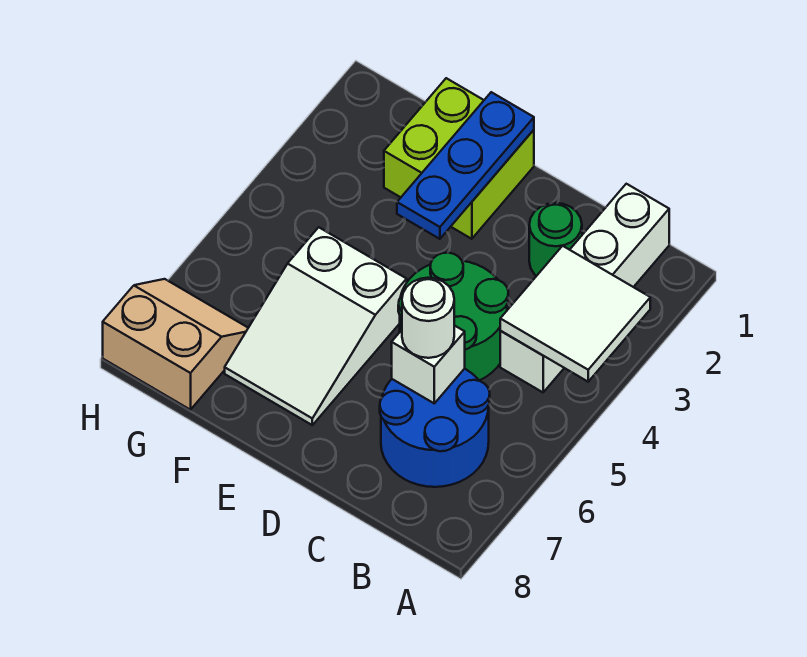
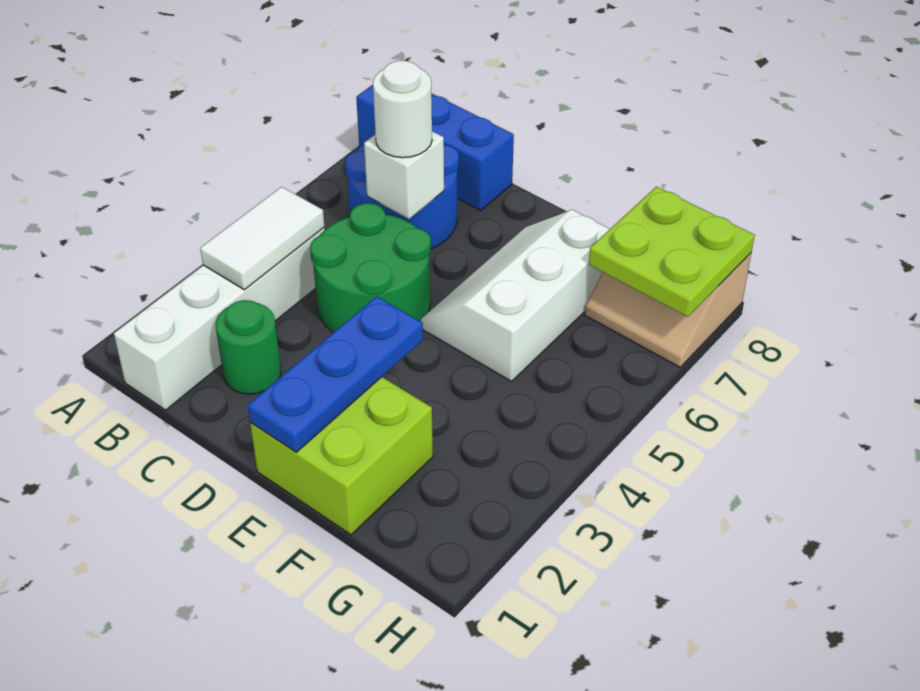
white tile A3:B4 level 2 -> white tile B3:B4 level 2
none -> blue brick A8:C8 level 1
white slope E5:F7 level 1 top 5 -> white slope E5:F7 level 1 top F
none -> lime plate G7:H8 level 2

